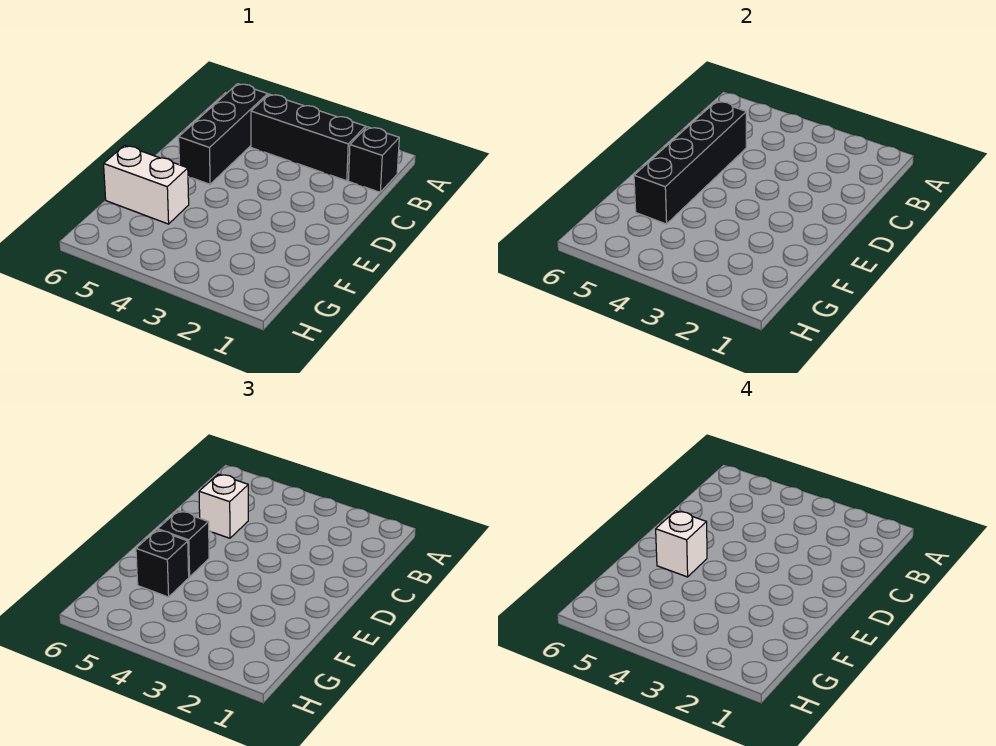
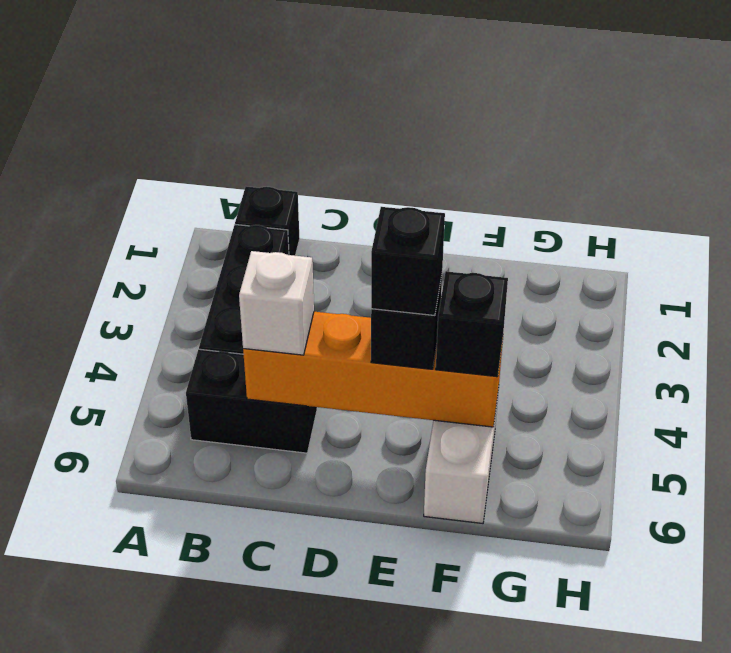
black brick B5:D5 level 1 -> black brick B5:C5 level 1
black brick C5:F5 level 2 -> orange brick C5:F5 level 2
white brick E5 level 4 -> black brick E5 level 4

